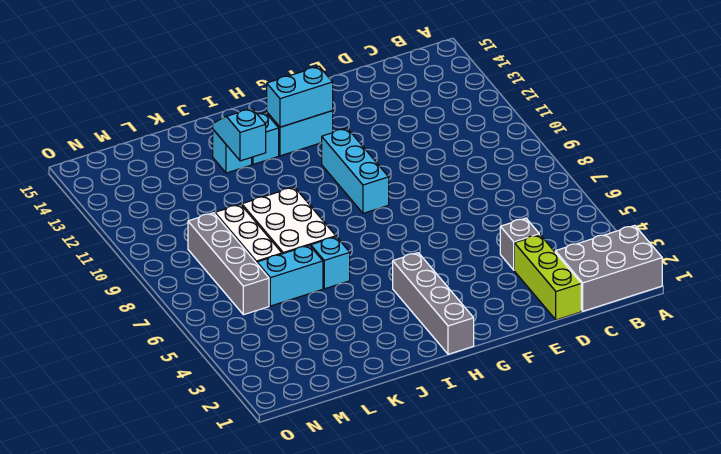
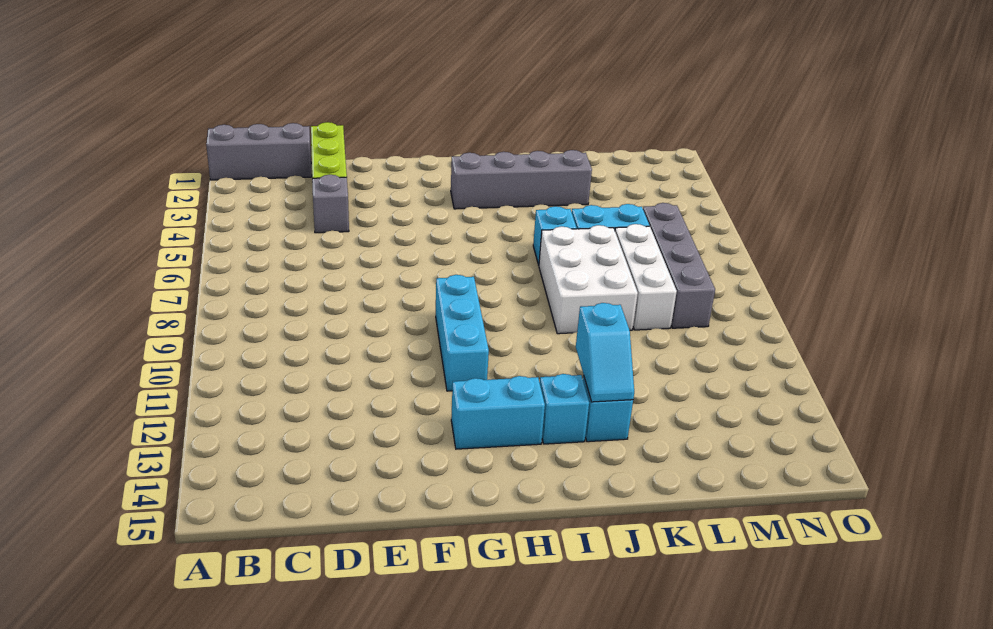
grey brick A1:C2 level 1 -> grey brick A1:C1 level 1
cyan brick G13:H13 level 2 -> none
grey brick H1:H4 level 1 -> grey brick H3:K3 level 1

